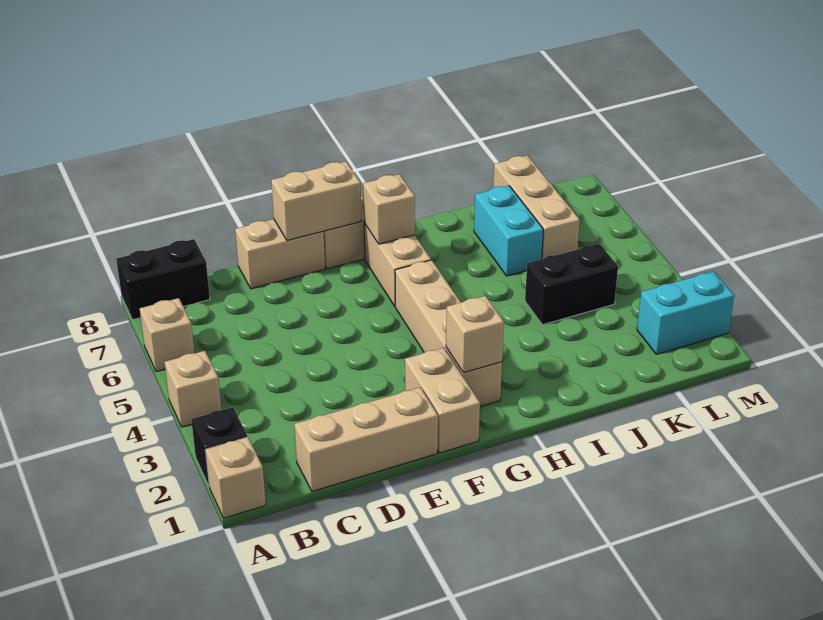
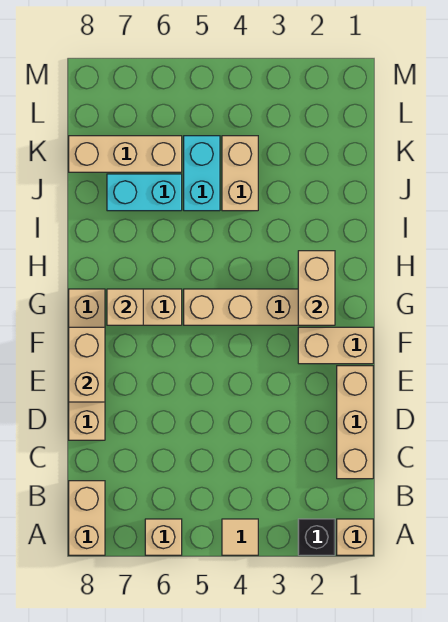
tan brick A4 level 1 -> tan tile A4 level 1
black brick A8:B8 level 1 -> tan brick A8:B8 level 1
tan brick G2 level 2 -> tan brick G2:H2 level 2
black brick J4:K4 level 1 -> tan brick J4:K4 level 1
cyan brick L2:M2 level 1 -> cyan brick J5:K5 level 1

